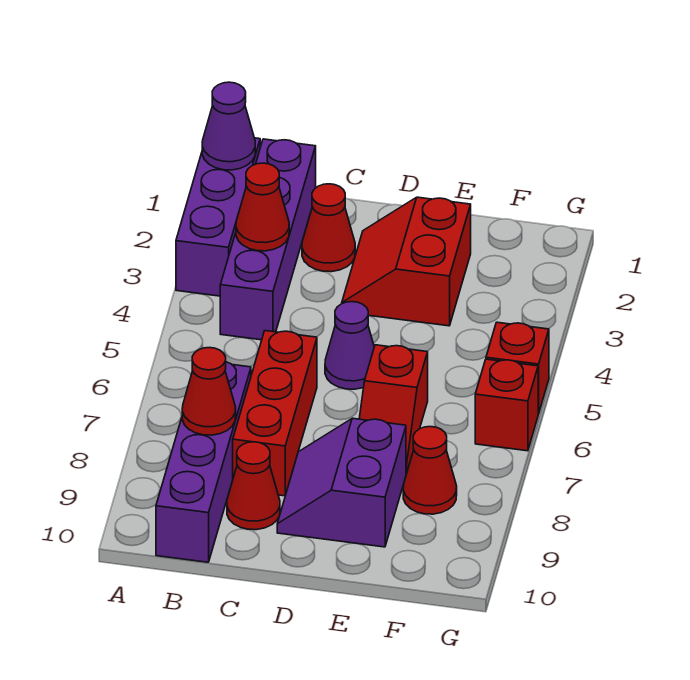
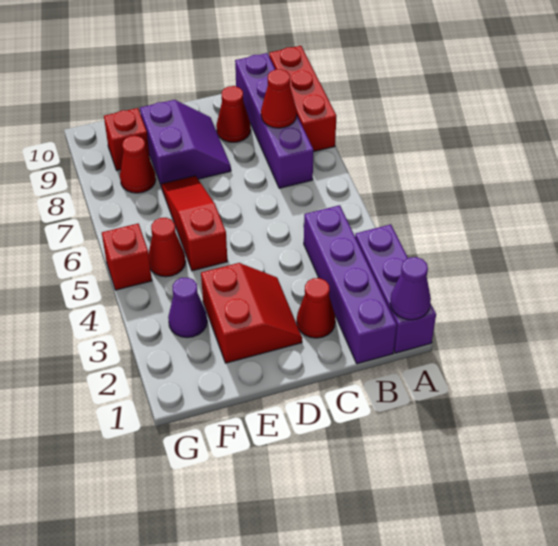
red cone B3 level 2 -> red cone F5 level 1
red brick C6:C8 level 1 -> red brick A8:A10 level 1
purple cone D5 level 1 -> purple cone F3 level 1
red slope E6:E7 level 1 top 6 -> red slope E5:E7 level 1 top 5
red brick G6 level 1 -> red brick F9 level 1

